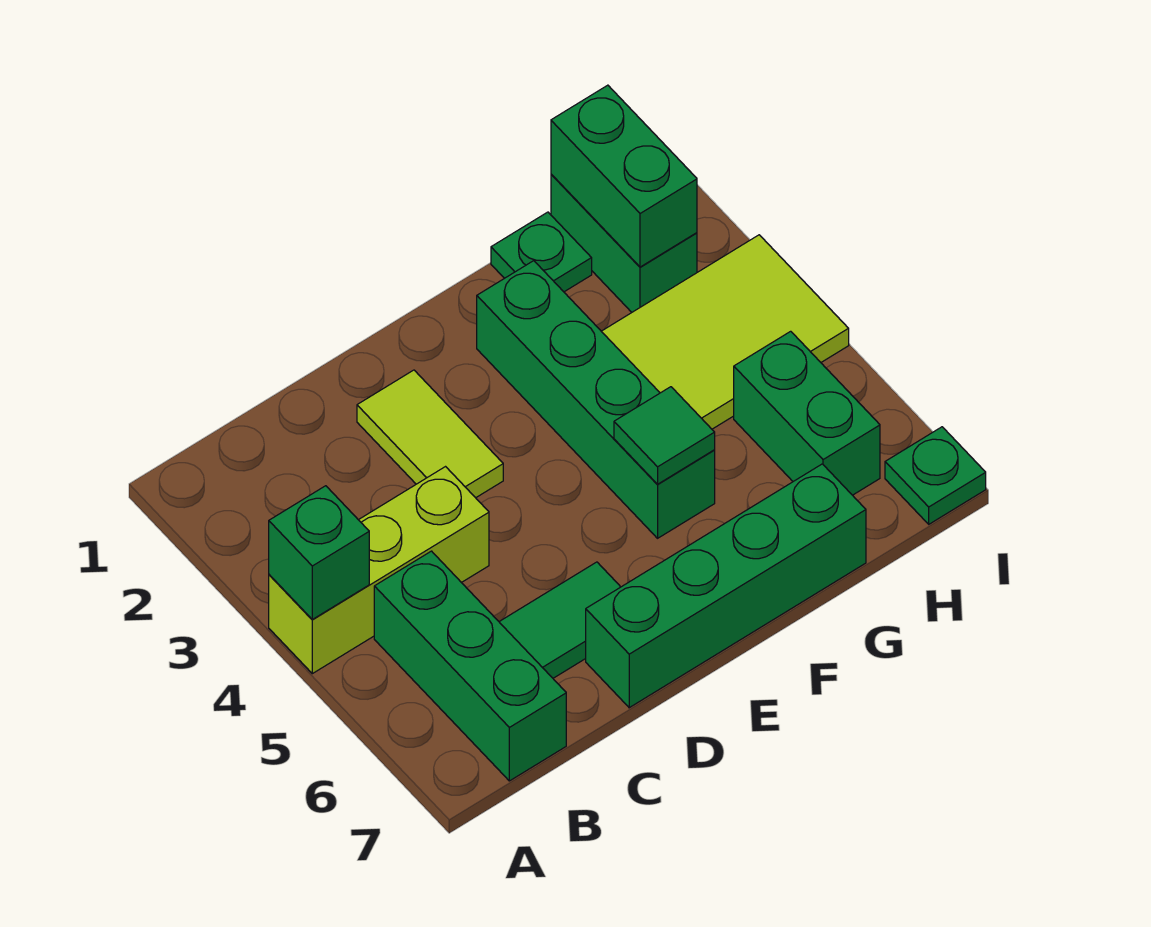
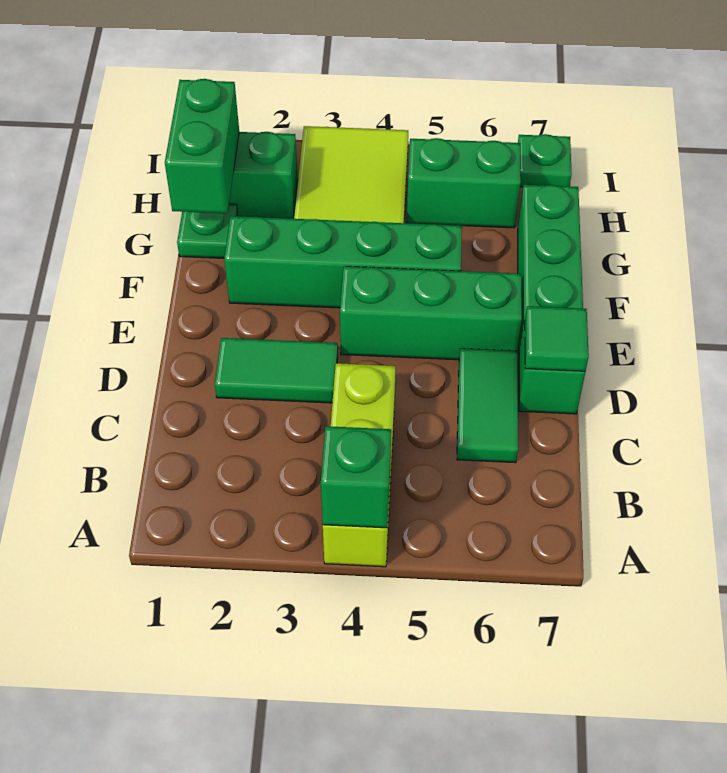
green brick B5:B7 level 1 -> green brick E4:E6 level 1
lime tile D2:D3 level 1 -> green tile D2:D3 level 1
green tile F5 level 2 -> green tile D7 level 2
green brick H1:H2 level 2 -> green brick G1:H1 level 2

